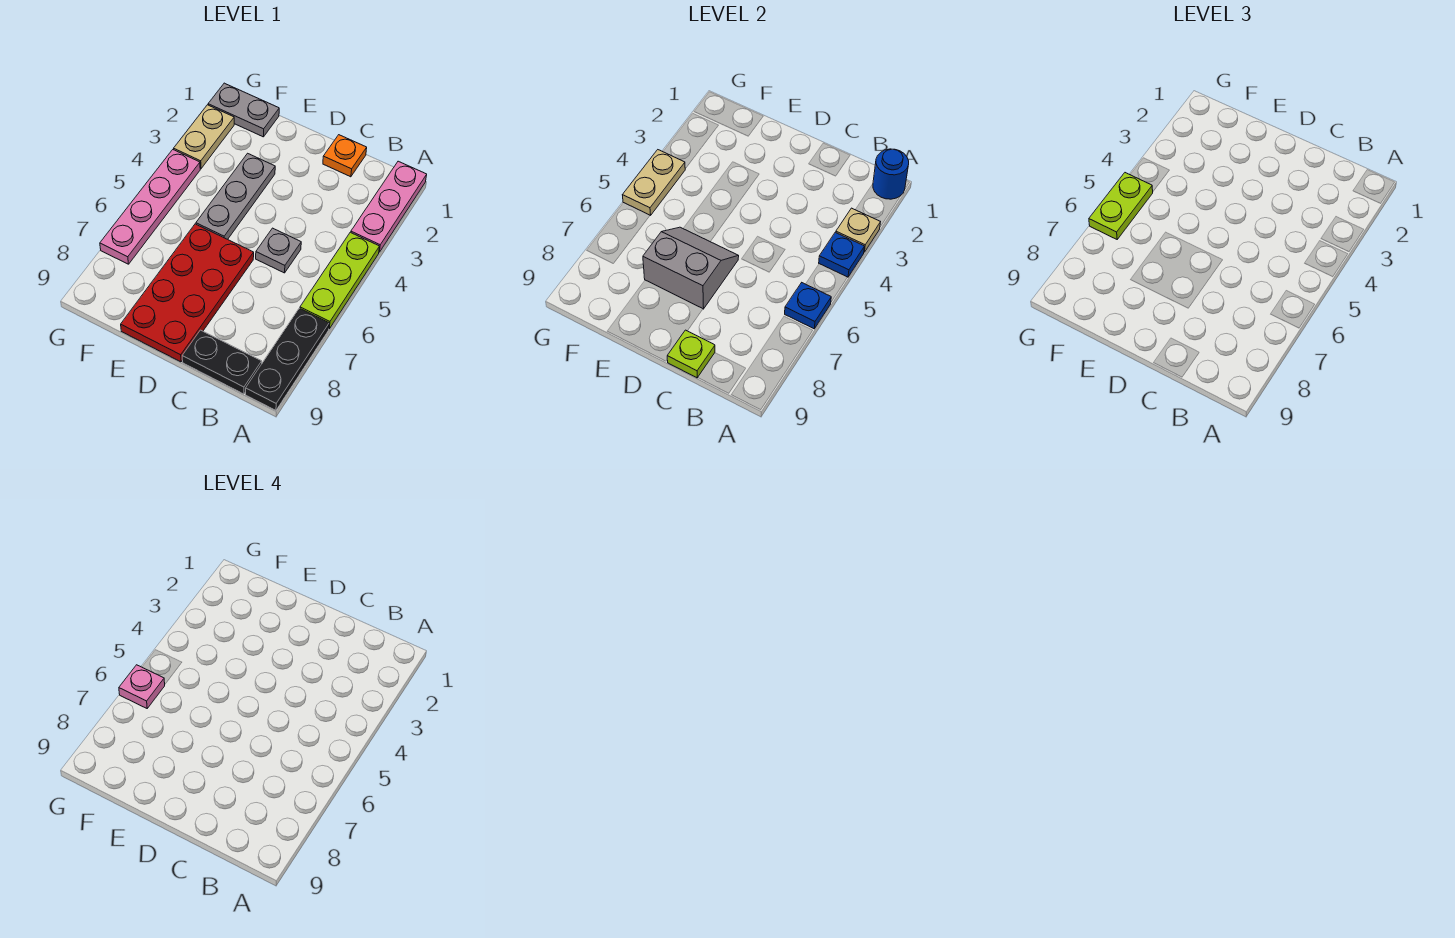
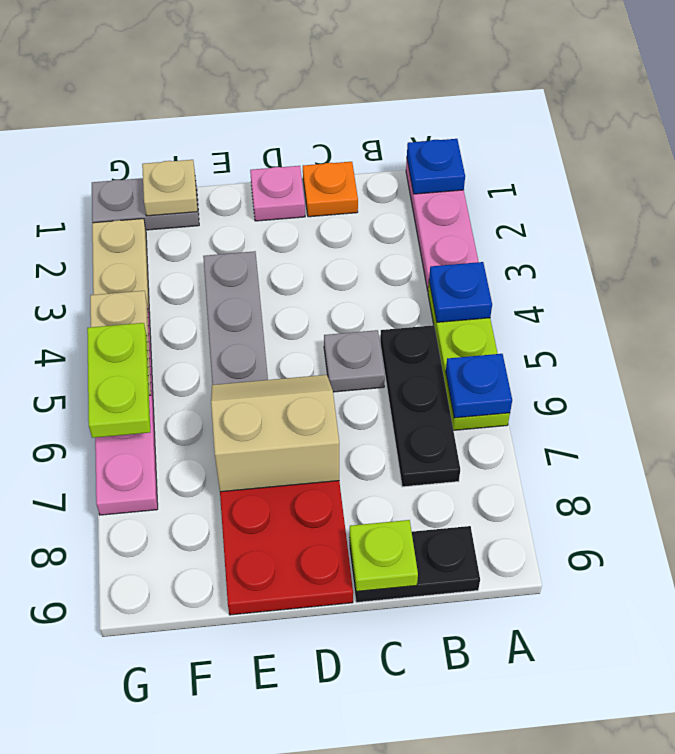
blue round brick A1 level 2 -> blue plate A1 level 2
tan plate A3 level 2 -> tan plate F1 level 2
black plate A7:A9 level 1 -> black plate B5:B7 level 1
grey slope D6:E7 level 2 top 7 -> tan slope D6:E7 level 2 top 7
pink plate G6 level 4 -> pink plate D1 level 1

